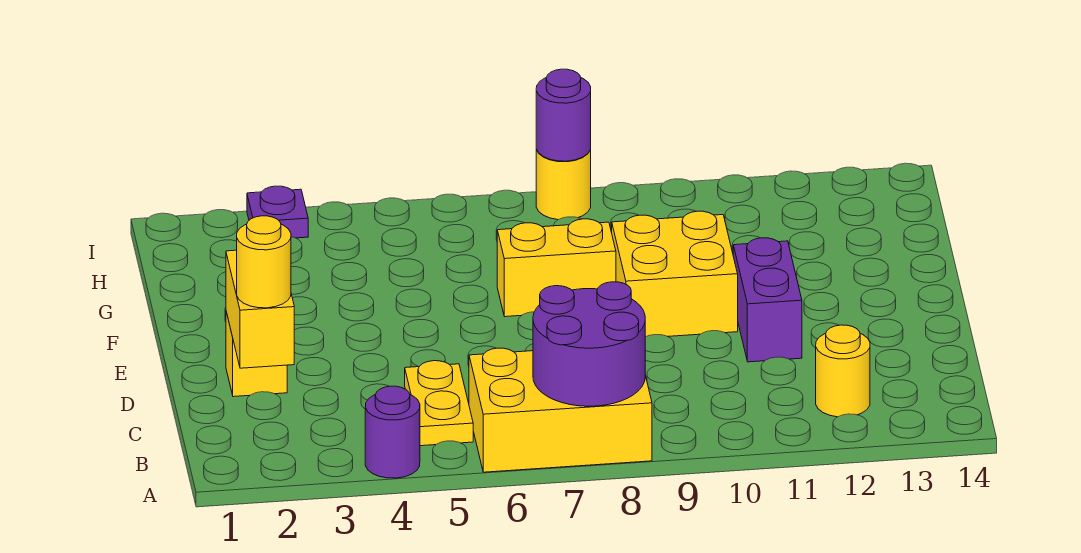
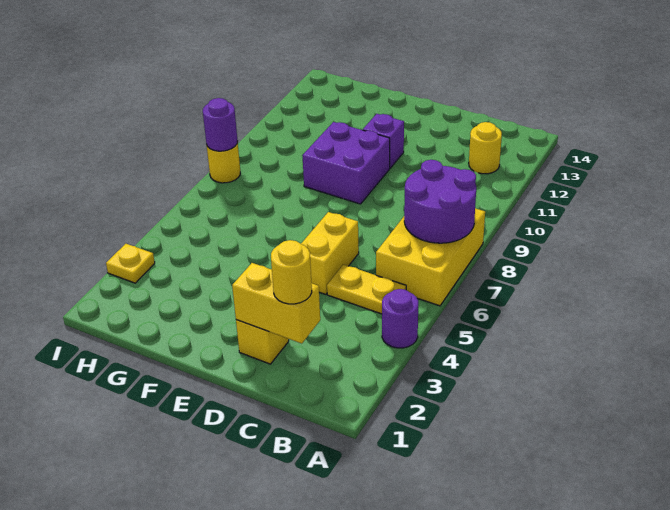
purple brick D11:E11 level 1 -> purple brick E11 level 1
yellow brick E9:F10 level 1 -> purple brick E9:F10 level 1
yellow brick F7:F8 level 1 -> yellow brick D5:D6 level 1
purple plate I3 level 1 -> yellow plate I3 level 1

